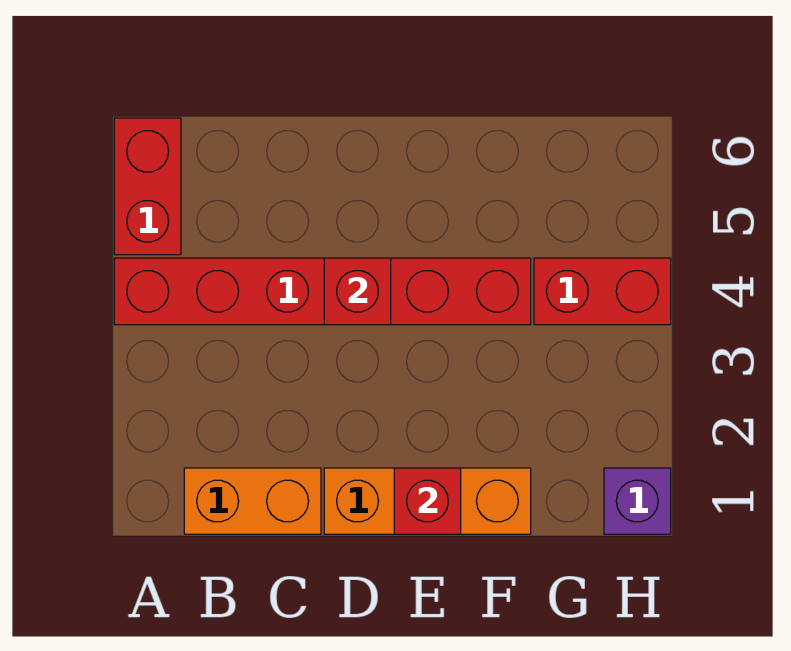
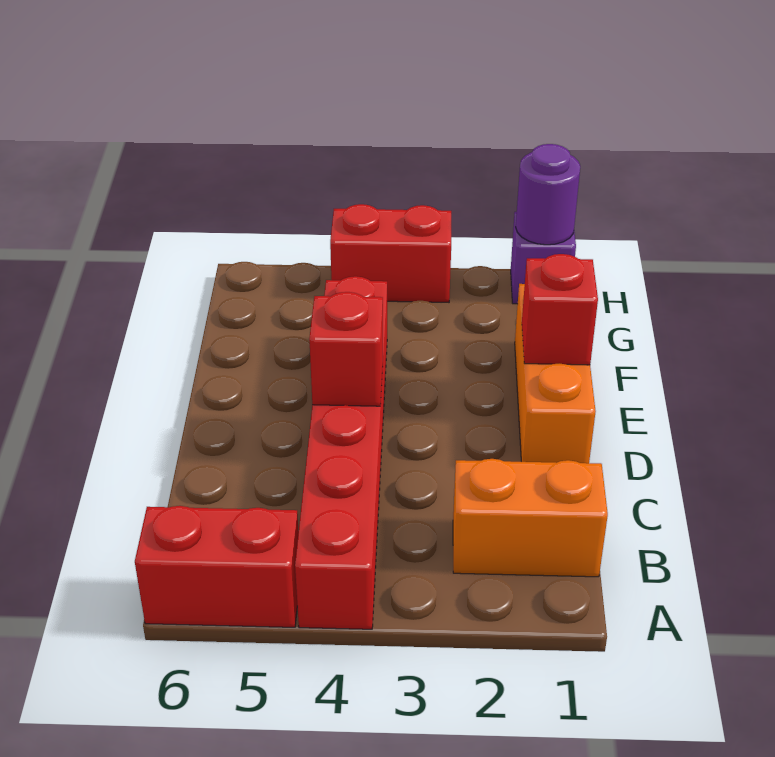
orange brick B1:C1 level 1 -> orange brick B1:B2 level 1
red brick G4:H4 level 1 -> red brick H3:H4 level 1
none -> purple round brick H1 level 2

